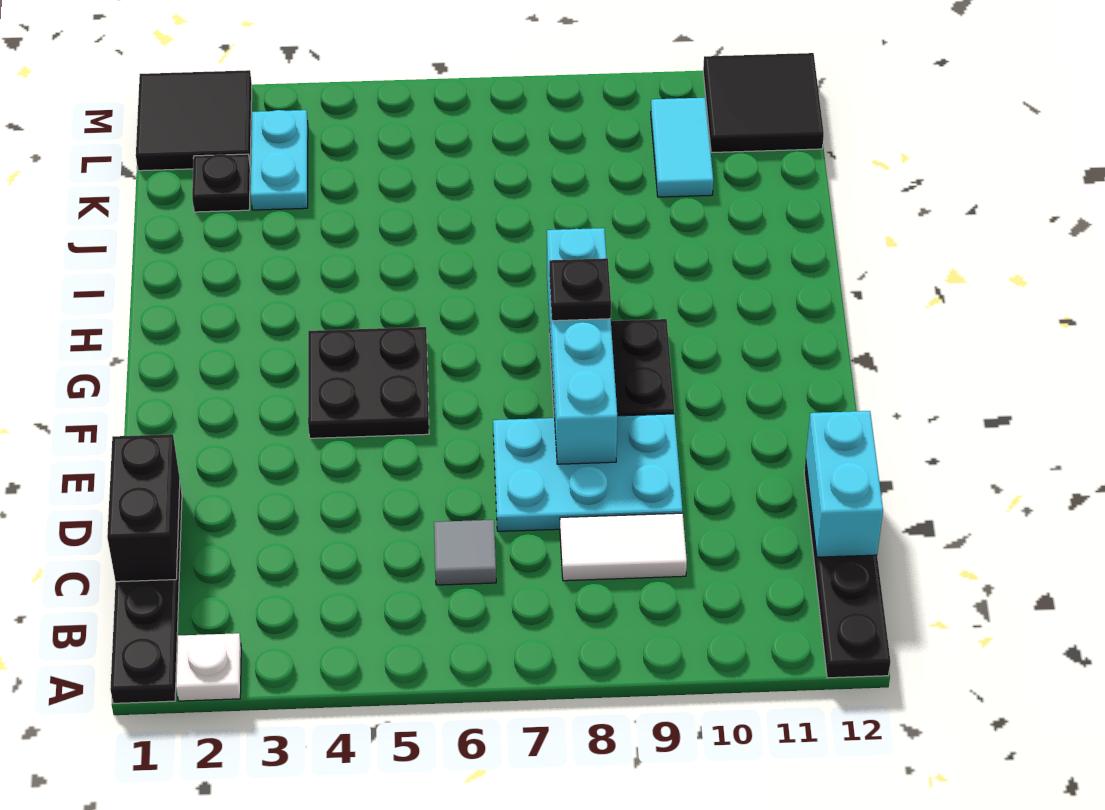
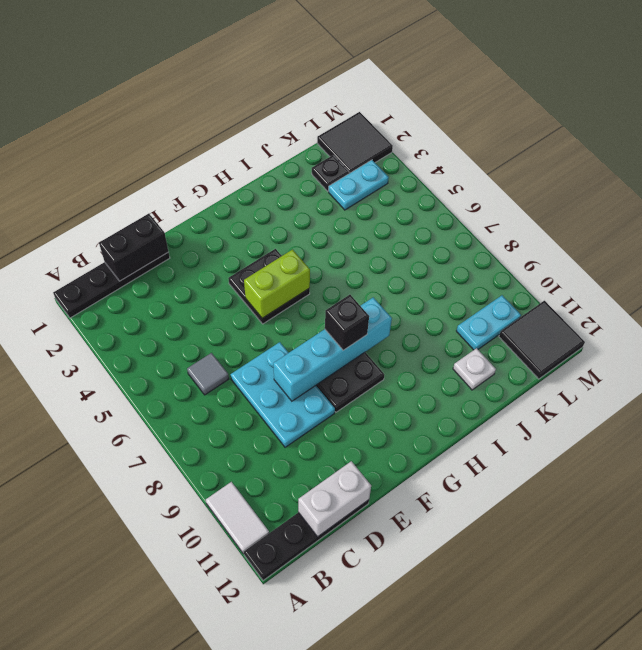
white plate A2 level 1 -> white plate J11 level 1
white tile C8:C9 level 1 -> white tile A10:A11 level 1
cyan brick C12:D12 level 2 -> white brick C12:D12 level 2
none -> lime brick F5:G5 level 2
black plate G8 level 3 -> black brick G8 level 3
cyan tile K10:L10 level 1 -> cyan plate K10:L10 level 1

